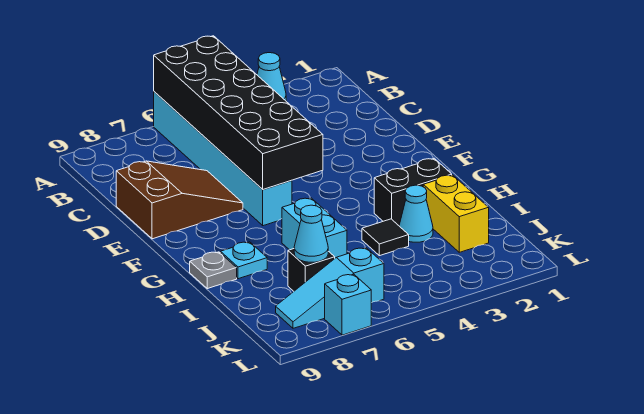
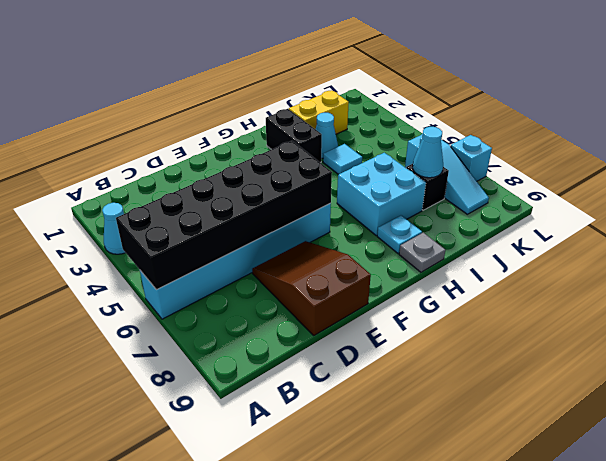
cyan brick H6:I6 level 1 -> cyan brick H6:I7 level 1
black tile I4 level 1 -> cyan tile I4 level 1

